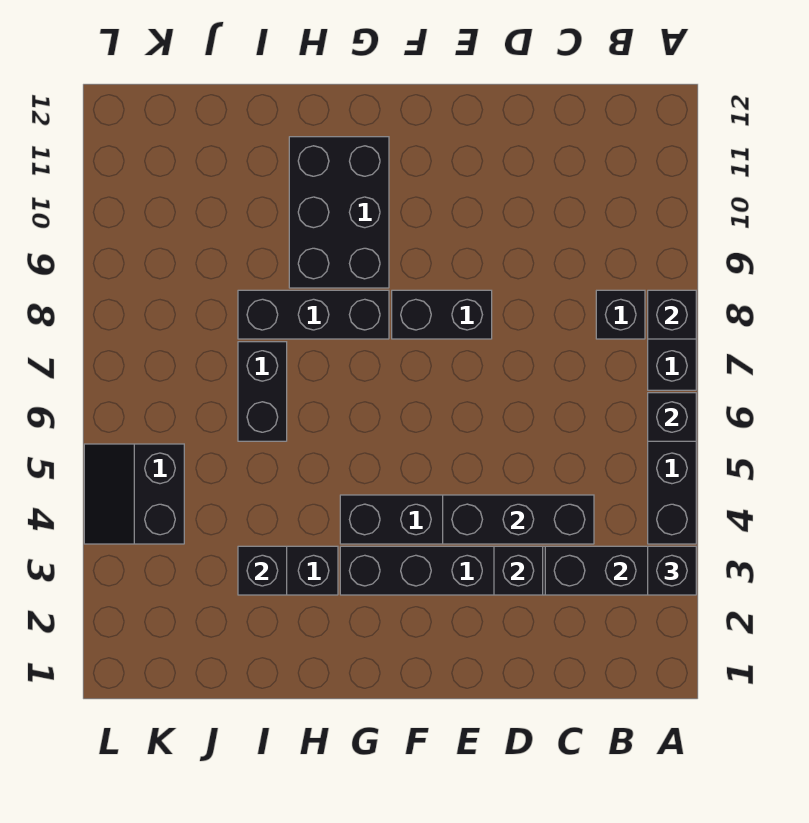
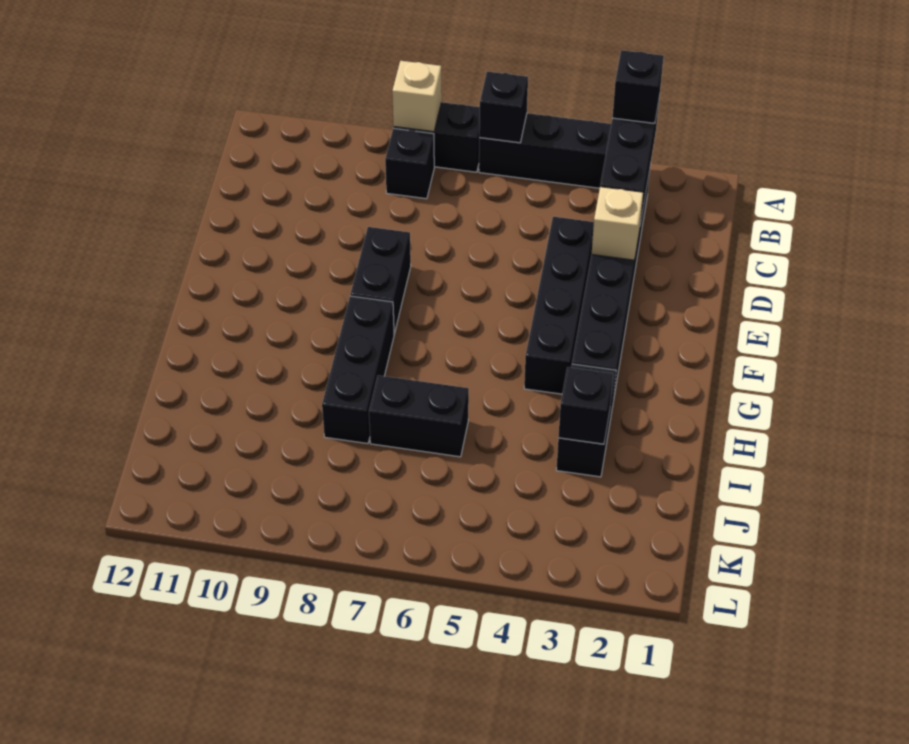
black brick A8 level 2 -> tan brick A8 level 2
black brick C4:E4 level 2 -> none
black brick D3 level 2 -> tan brick D3 level 2
black brick G9:H11 level 1 -> none
black slope K4:L5 level 1 top K -> none

